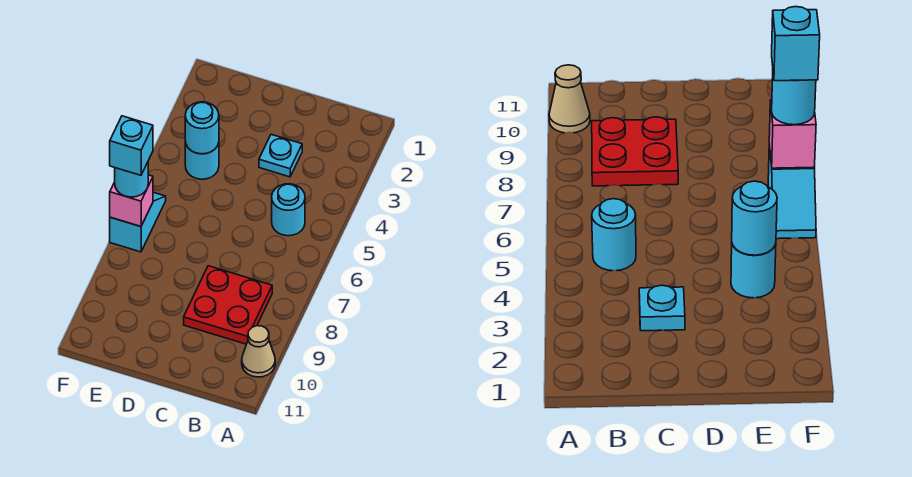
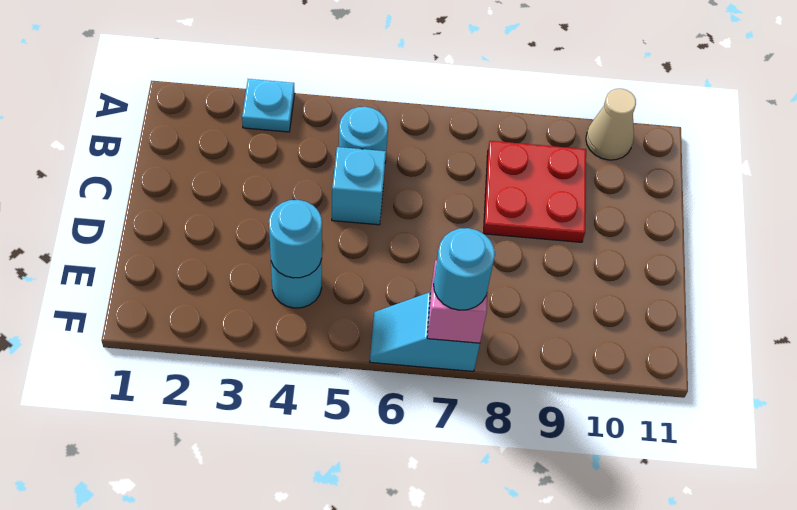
cyan plate C3 level 1 -> cyan plate A3 level 1
cyan brick F7 level 4 -> cyan brick C5 level 1

